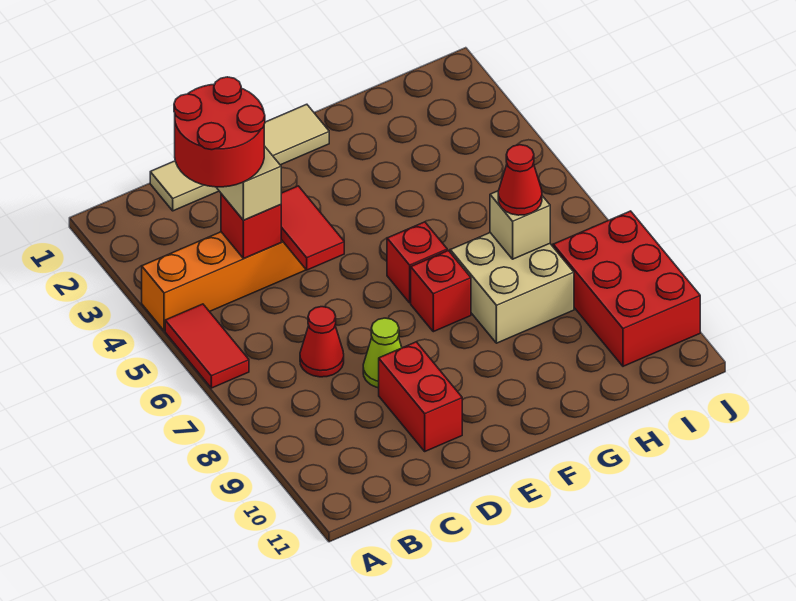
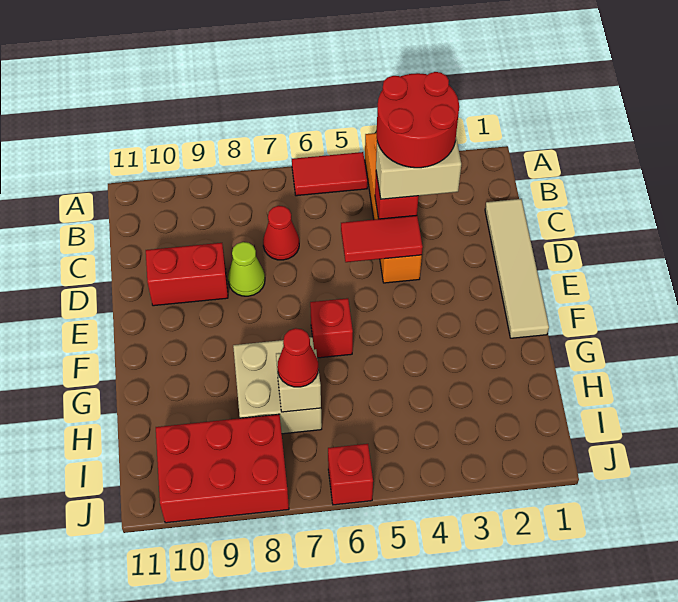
red brick F7 level 1 -> red brick J6 level 1

